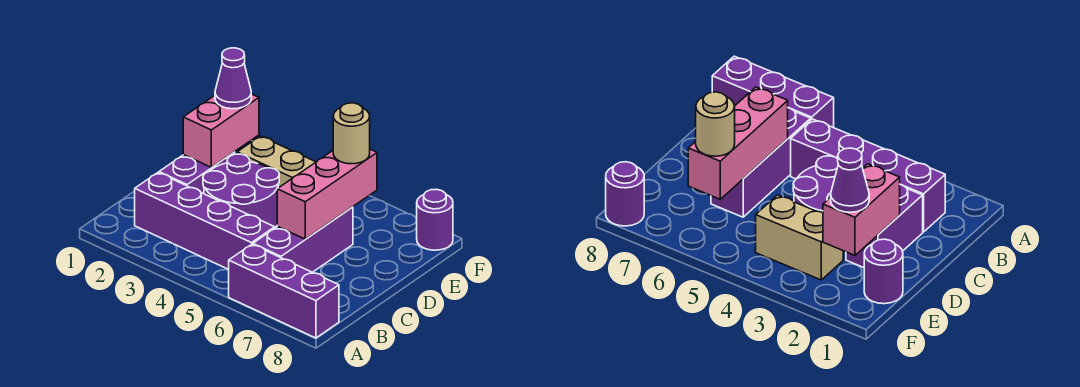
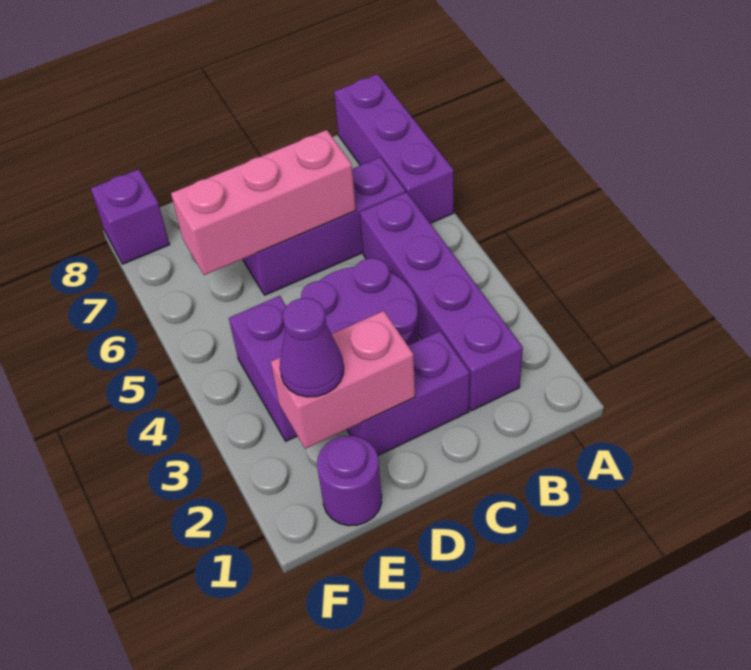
tan brick E3:E4 level 1 -> purple brick E3:E4 level 1
tan round brick E6 level 3 -> none
purple round brick F8 level 1 -> purple brick F8 level 1

